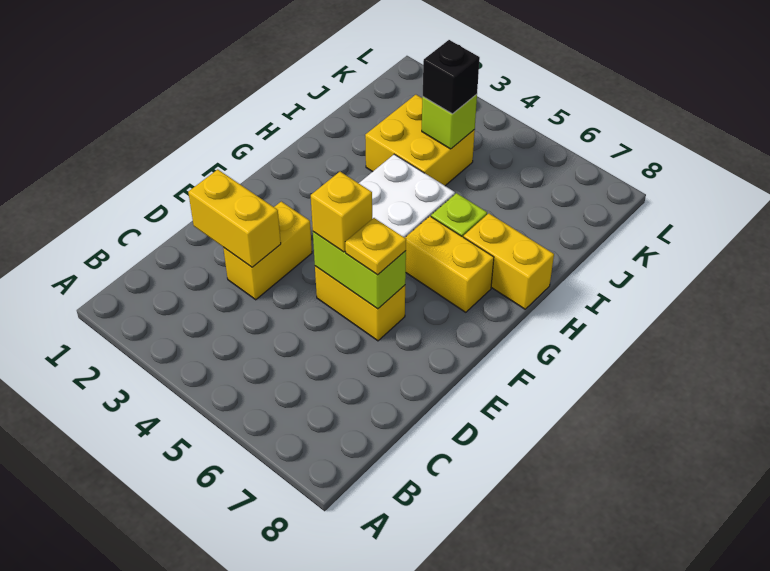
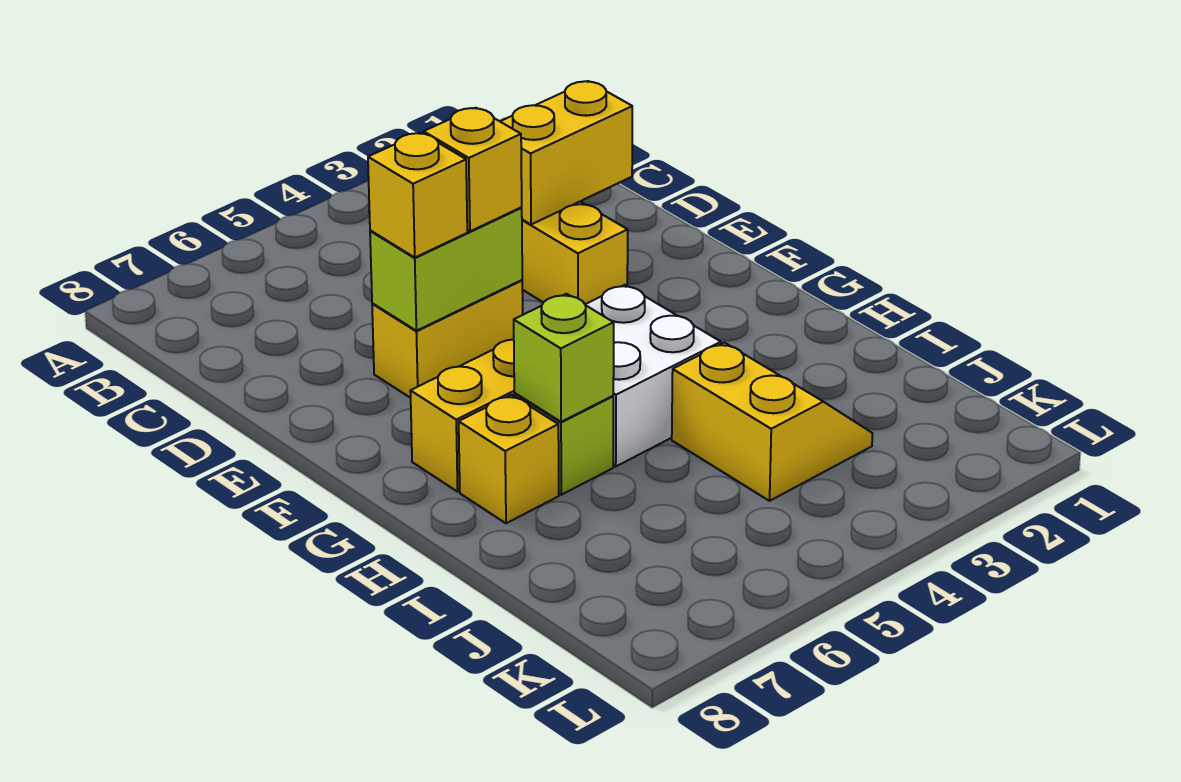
yellow plate E6 level 3 -> yellow brick E6 level 3
yellow brick H7:H8 level 1 -> yellow brick H7 level 1
yellow brick I3:J4 level 1 -> yellow slope I3:J4 level 1 top 4
lime brick J4 level 2 -> lime brick H6 level 2
black brick J4 level 3 -> none

